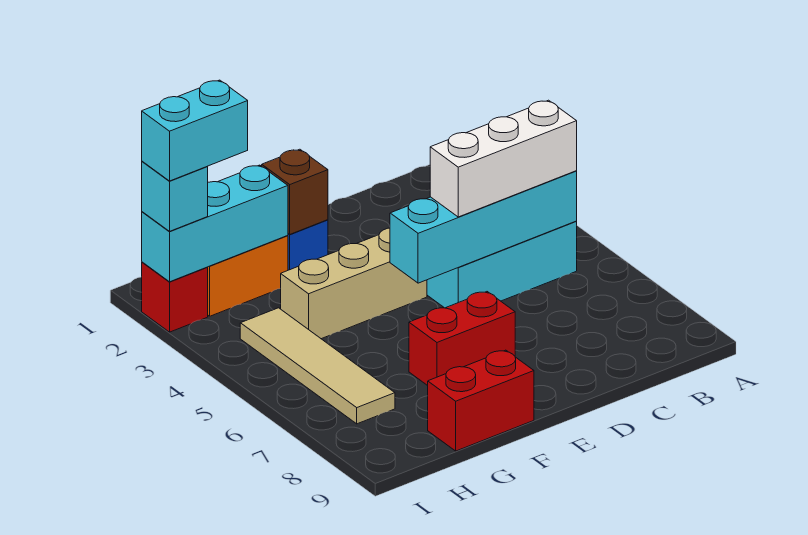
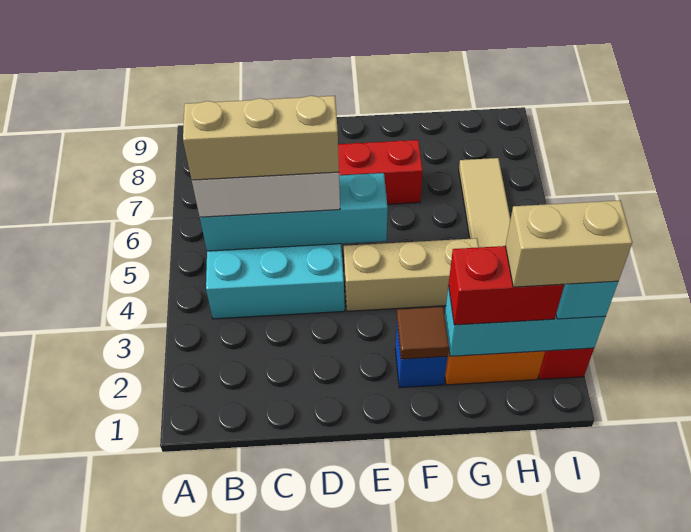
none -> tan brick B5:D5 level 4
brown brick F2 level 2 -> brown tile F2 level 2
red brick F9:G9 level 1 -> red brick G2:H2 level 3
cyan brick H2:I2 level 4 -> tan brick H2:I2 level 4

